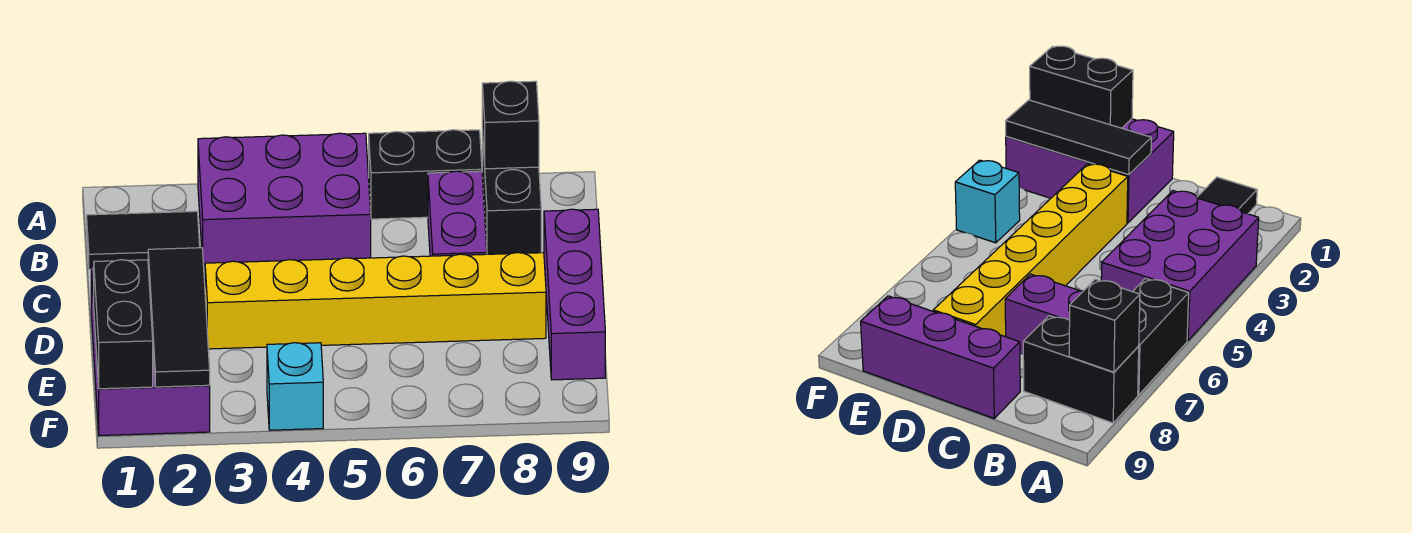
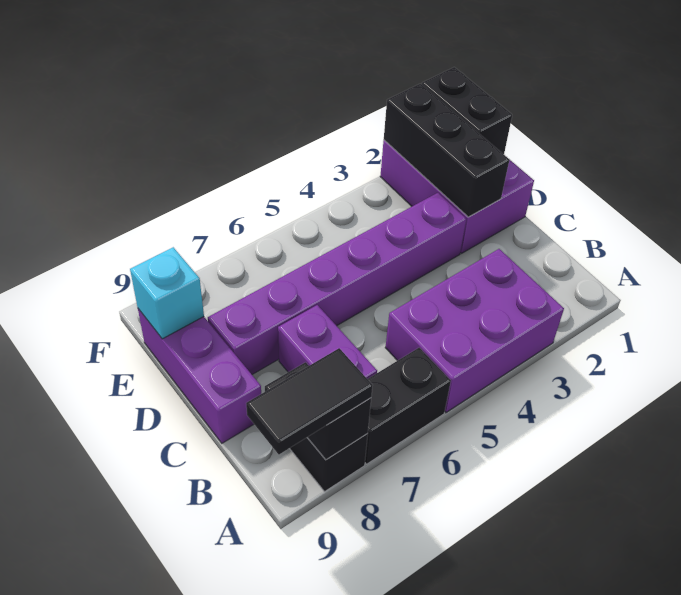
black tile B1:B2 level 1 -> black tile A8:A9 level 3
black tile D2:F2 level 2 -> black brick D2:F2 level 2
yellow brick D3:D8 level 1 -> purple brick D3:D8 level 1
cyan brick F4 level 1 -> cyan brick E9 level 2

